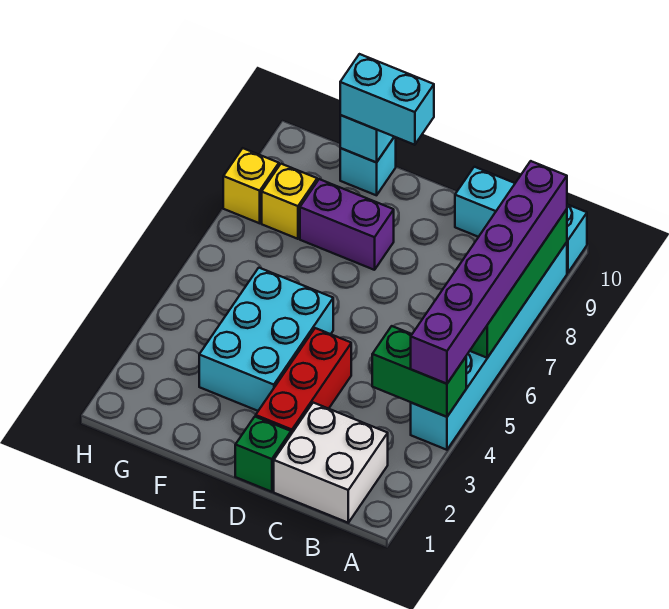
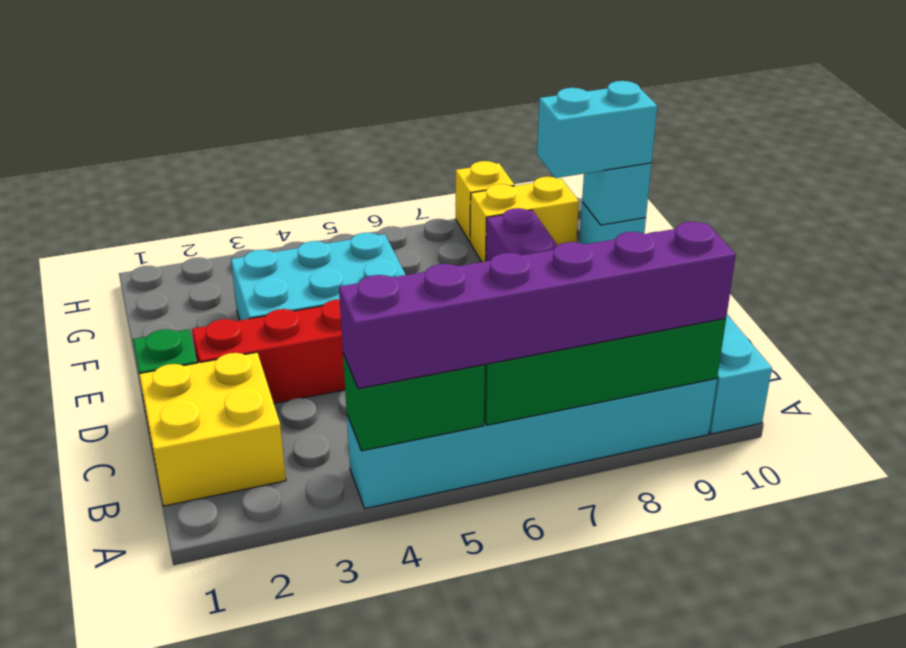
green brick A4:B4 level 2 -> green brick A4:A5 level 2
white brick B1:C2 level 1 -> yellow brick B1:C2 level 1
cyan brick E10:F10 level 3 -> cyan brick F9:F10 level 3
yellow brick G8 level 1 -> yellow brick G8:G9 level 1

